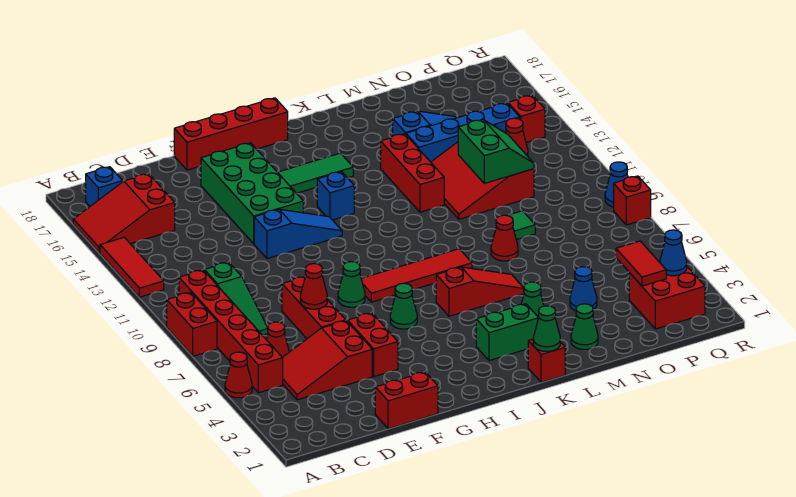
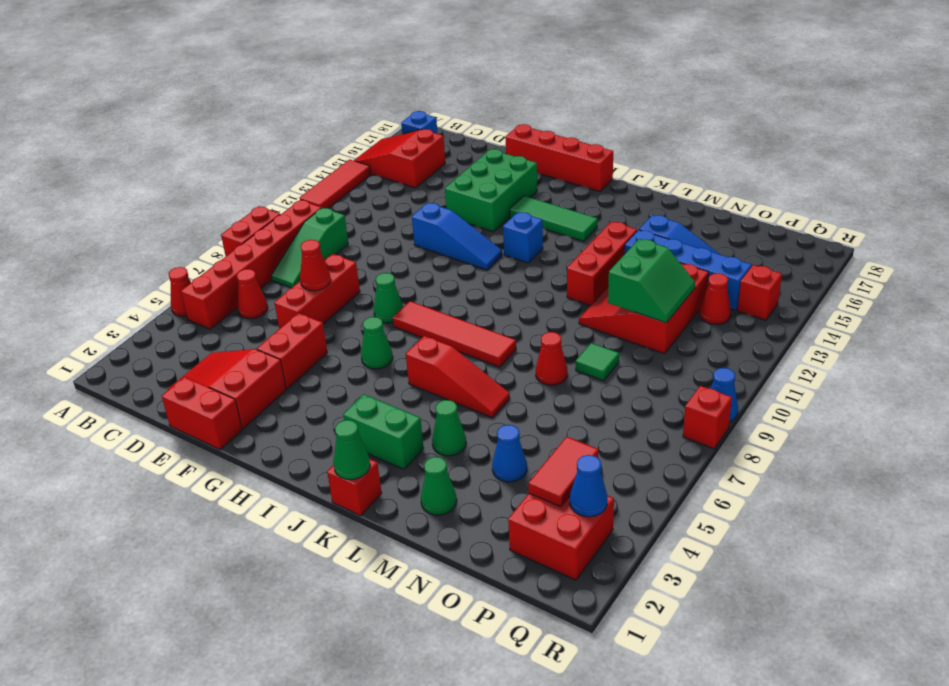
red slope C4:E5 level 1 top E -> red slope D2:F3 level 1 top F
green brick F13:G16 level 1 -> green brick F14:G16 level 1

